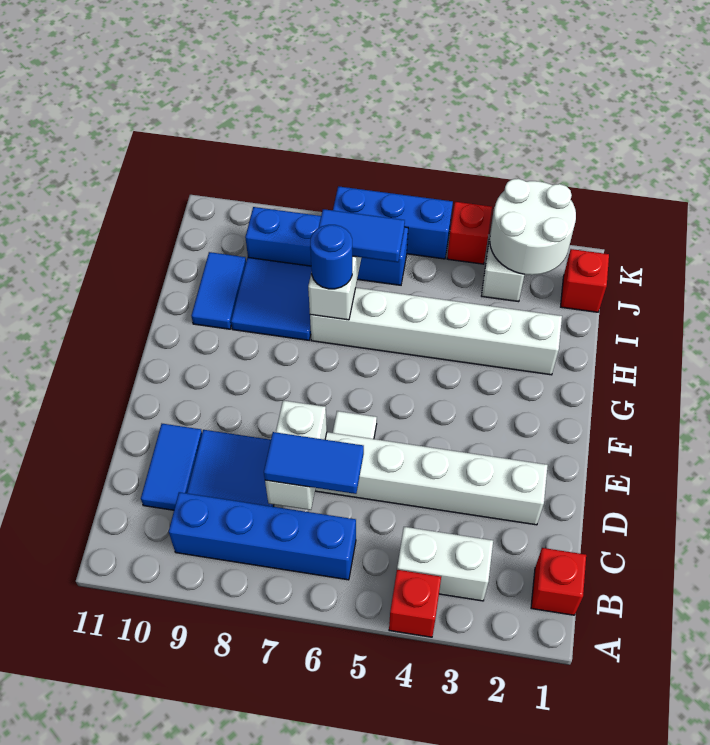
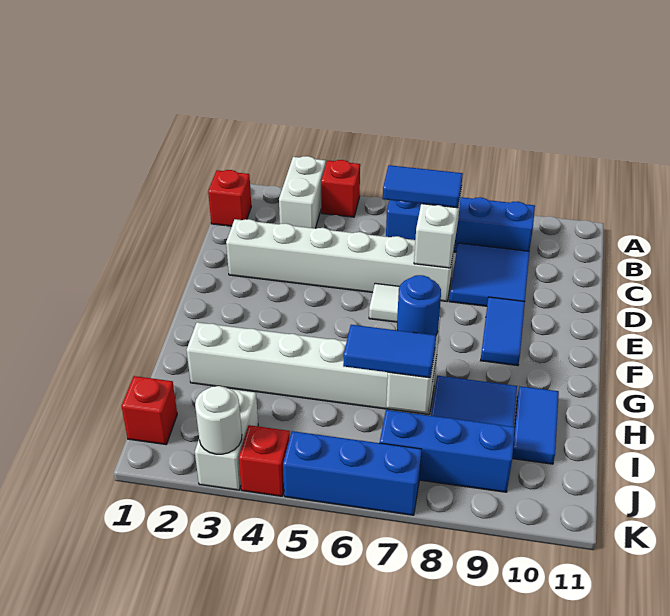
white brick B3:B4 level 1 -> white brick A3:B3 level 1
blue tile C10:D10 level 1 -> blue tile E9:F9 level 1
white round brick J2:K3 level 2 -> white round brick K3 level 2
blue brick J6:J9 level 1 -> blue brick J7:J9 level 1

